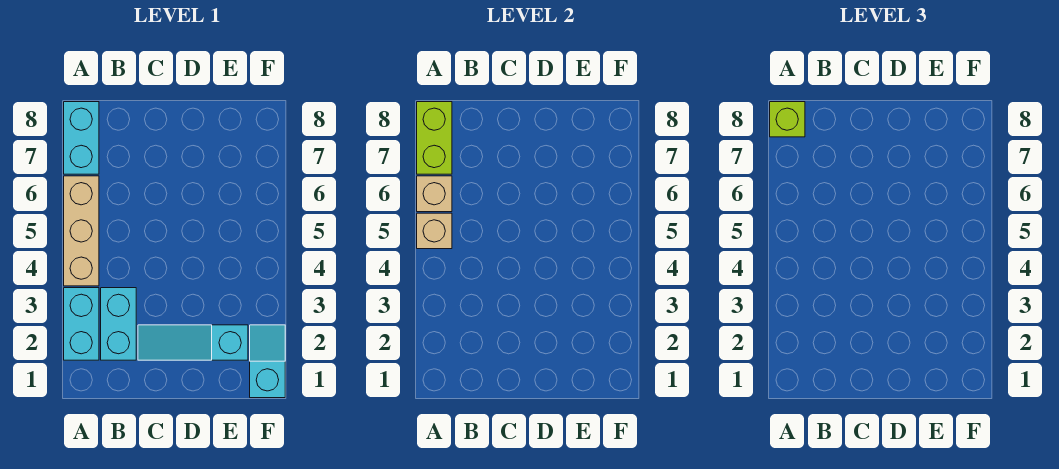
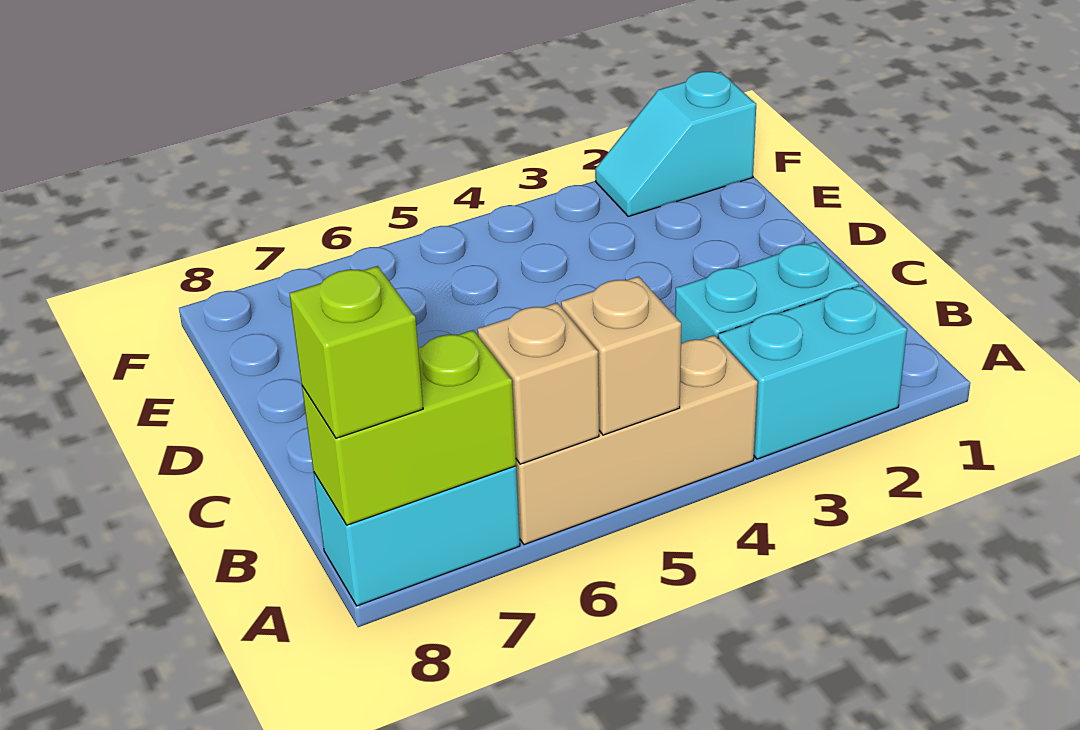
cyan slope C2:E2 level 1 top E -> none

